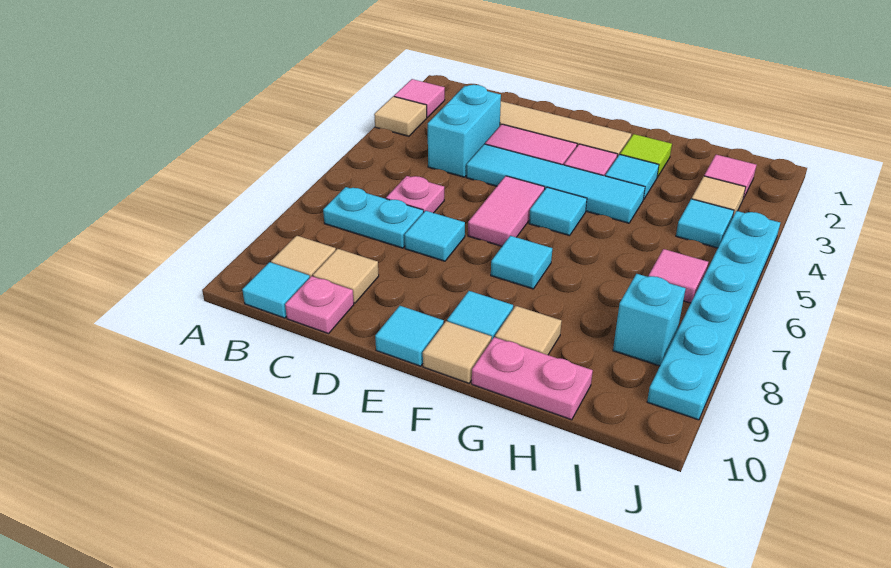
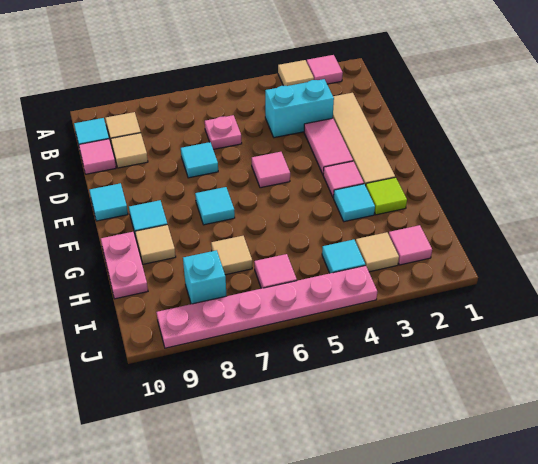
cyan plate B7:C7 level 1 -> none
pink plate C10 level 1 -> pink tile C10 level 1
cyan tile D4:G4 level 1 -> none
pink tile E5:E6 level 1 -> pink tile E5 level 1
cyan tile F5 level 1 -> none
tan tile F10 level 1 -> tan tile H7 level 1
cyan plate J4:J9 level 1 -> pink plate J4:J9 level 1

